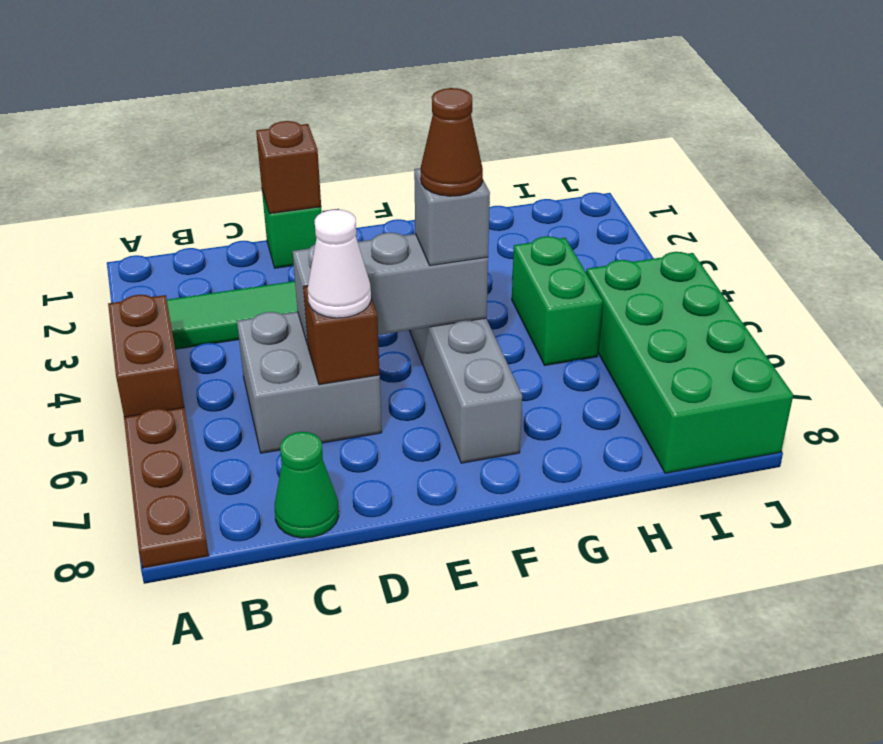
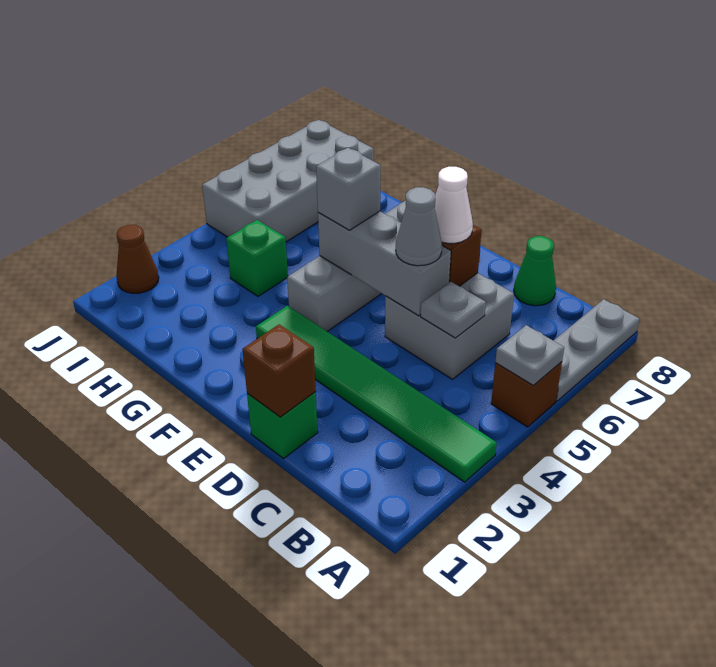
brown brick A4:A5 level 1 -> brown brick A5 level 1
none -> grey plate A5 level 2
brown plate A6:A8 level 1 -> grey plate A6:A8 level 1
none -> grey plate C5 level 2
none -> grey cone D5 level 3
brown cone F5 level 4 -> brown cone J2 level 1
green brick H4:H5 level 1 -> green brick H4 level 1
green brick I5:J8 level 1 -> grey brick I5:J8 level 1

